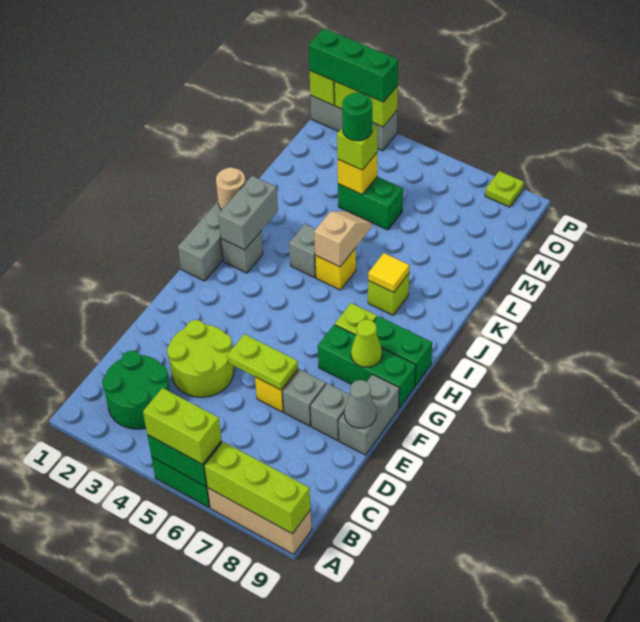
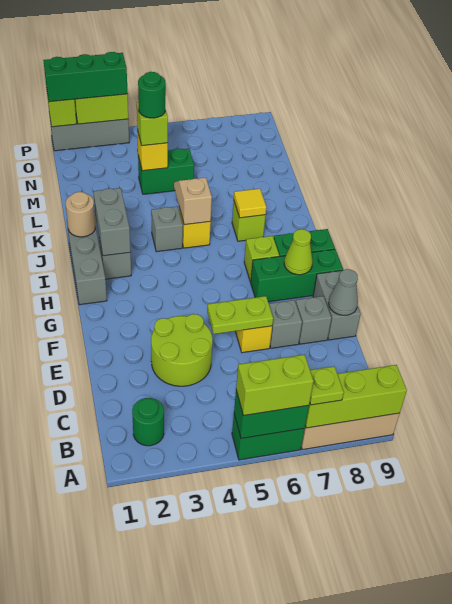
green round brick B2:C3 level 1 -> green round brick B2 level 1
lime plate P8 level 1 -> lime plate A7 level 3

